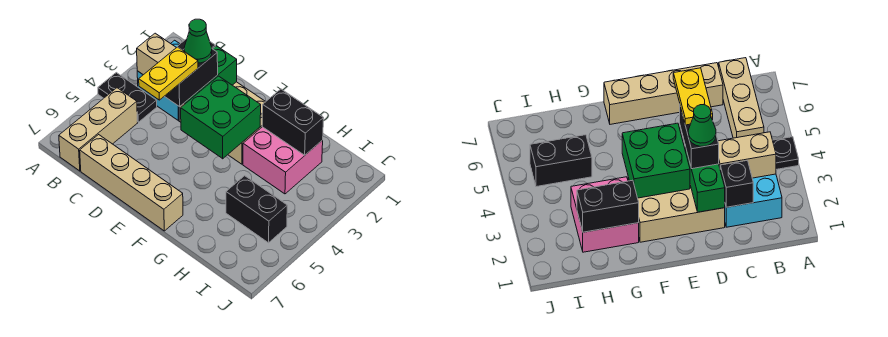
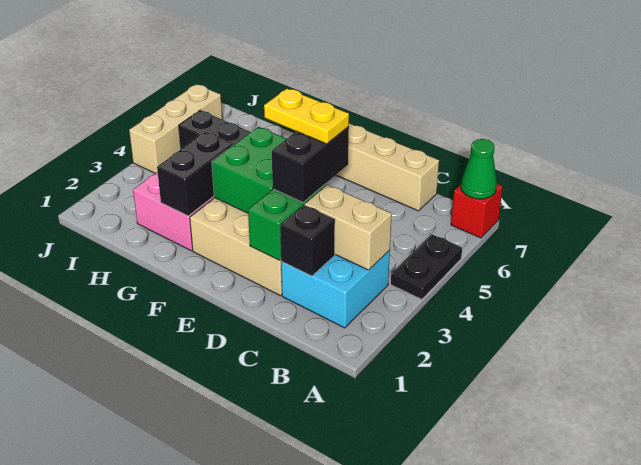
black plate A4:B4 level 1 -> black plate A4:A5 level 1
none -> red brick A7 level 1
tan brick B5:B7 level 1 -> tan brick J4:J6 level 1
green cone D3 level 4 -> green cone A7 level 2
yellow plate D4:D5 level 4 -> yellow plate D4:E4 level 4
black brick G2:H2 level 2 -> black brick G2:G3 level 2

